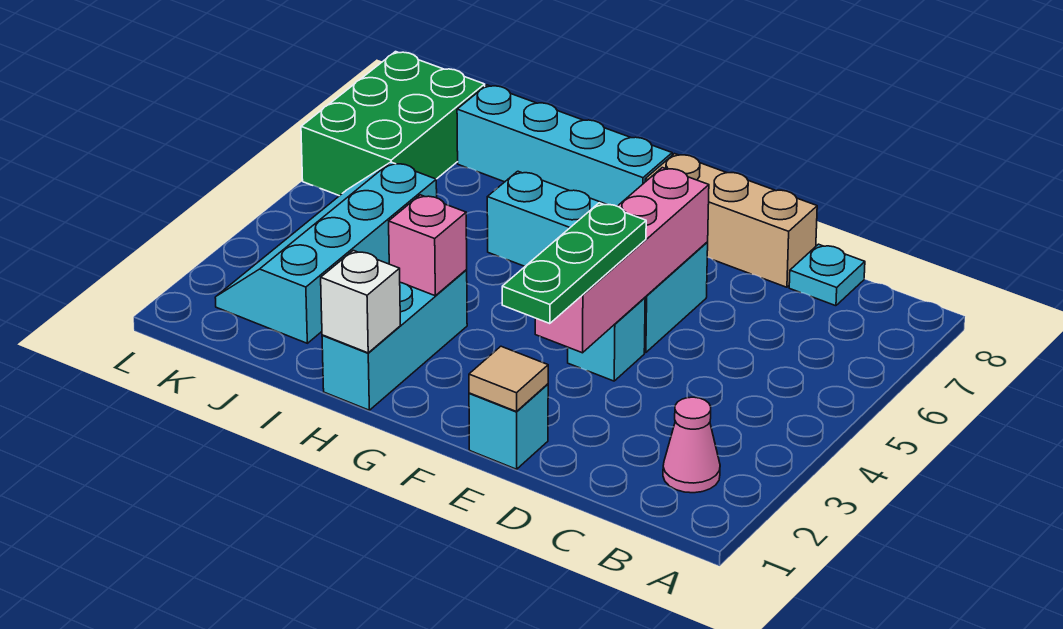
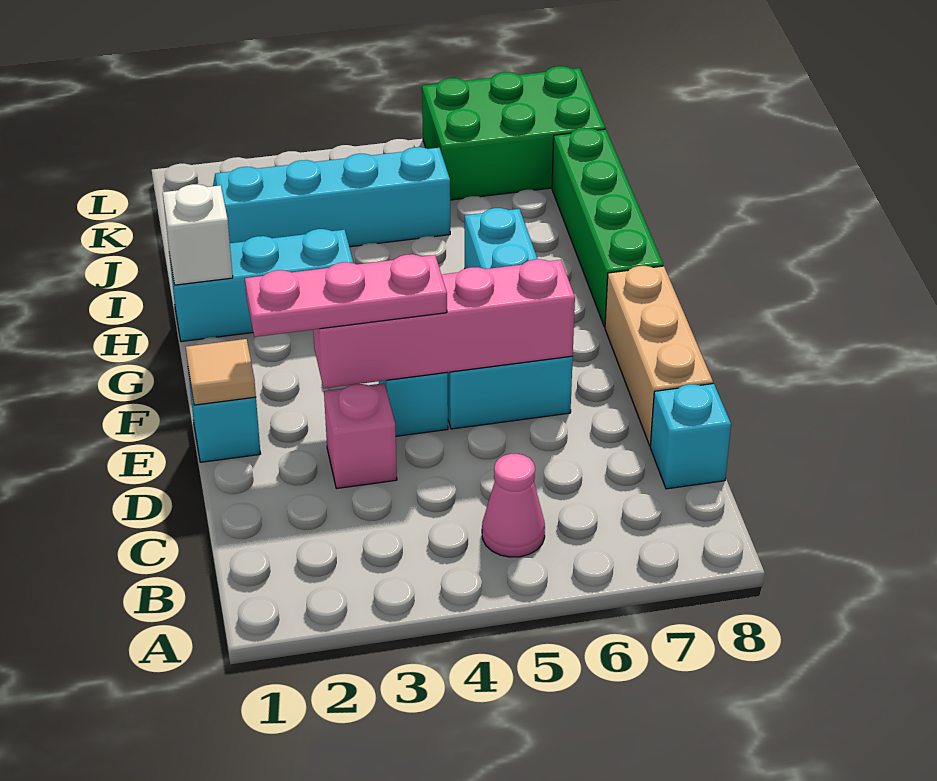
pink cone B2 level 1 -> pink cone B5 level 1
cyan plate C8 level 1 -> cyan brick C8 level 1
green plate E2:E4 level 3 -> pink plate E2:E4 level 3
cyan brick G8:J8 level 1 -> green brick G8:J8 level 1
pink brick H3 level 2 -> pink brick D3 level 1

